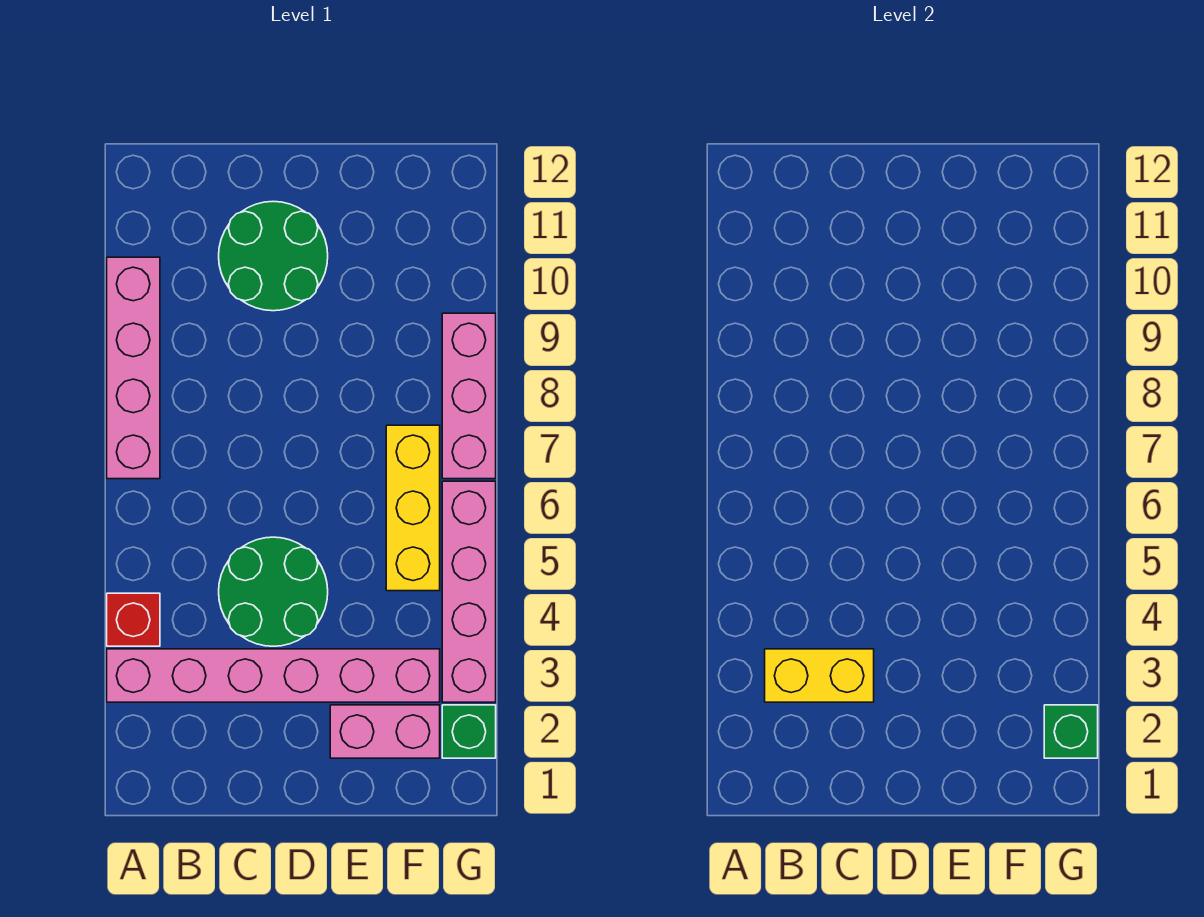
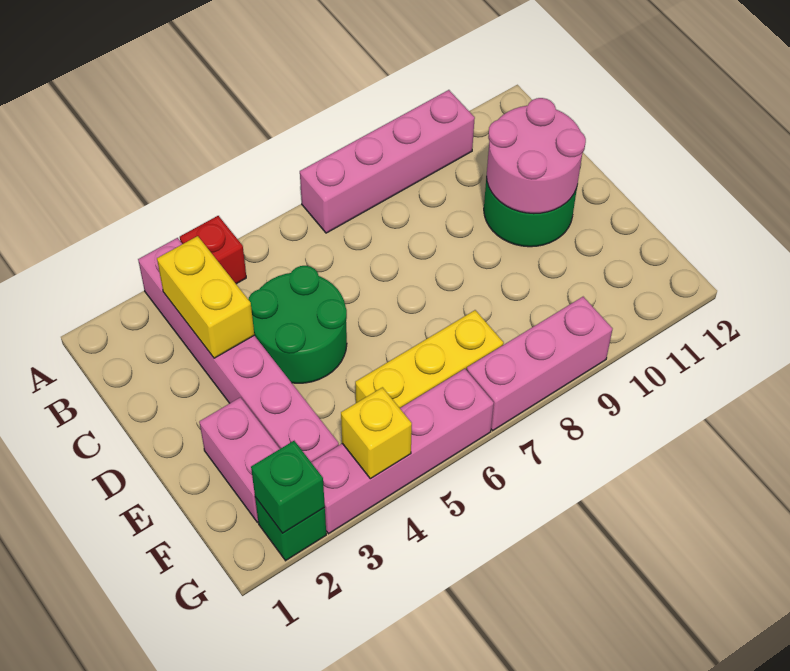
none -> pink round brick C10:D11 level 2
none -> yellow brick G4 level 2

